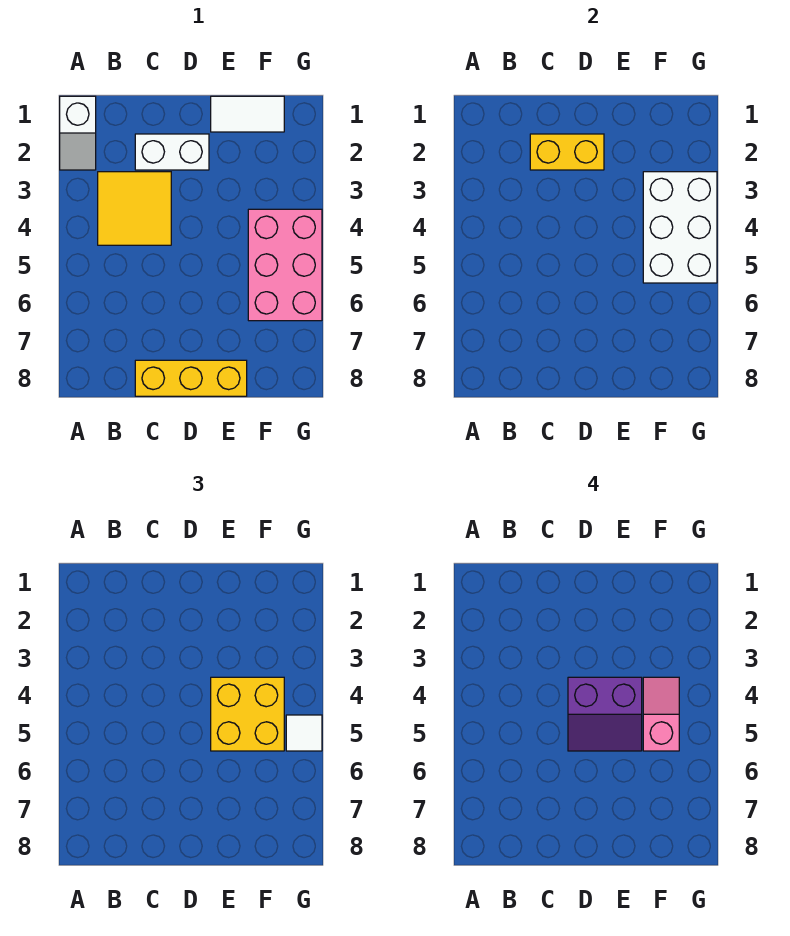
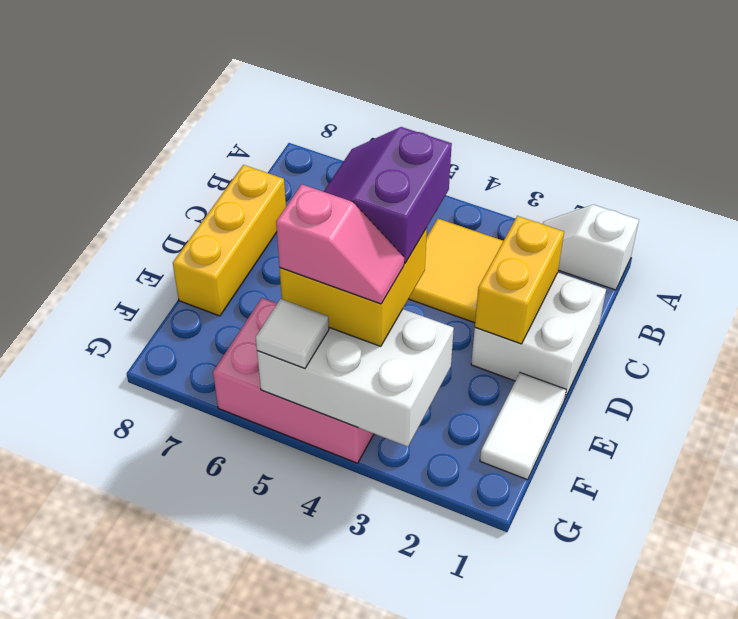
white brick C2:D2 level 1 -> white brick C1:D2 level 1

